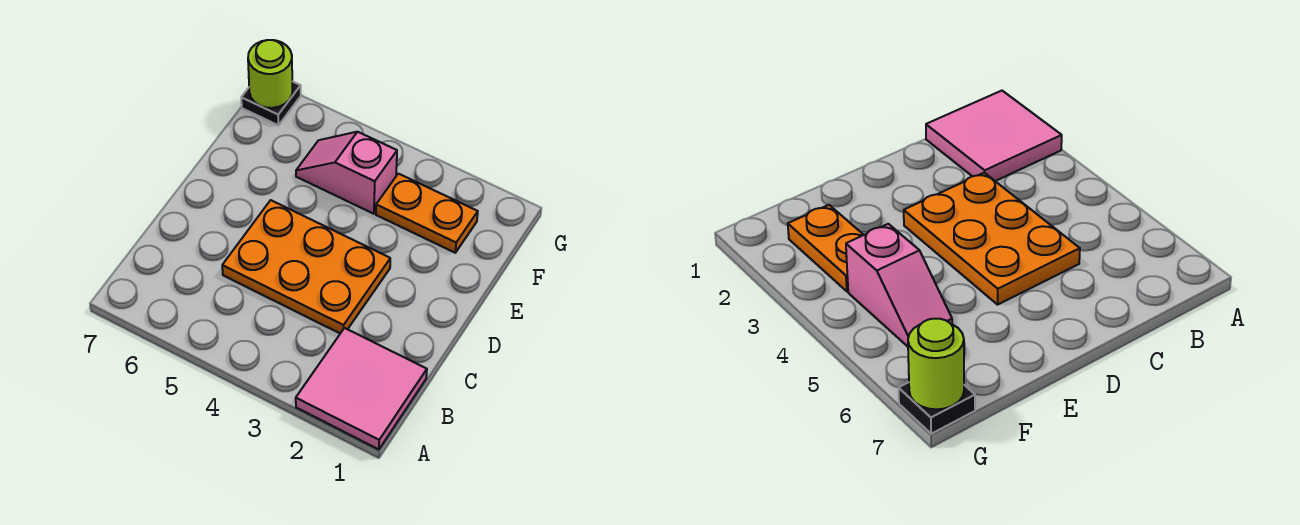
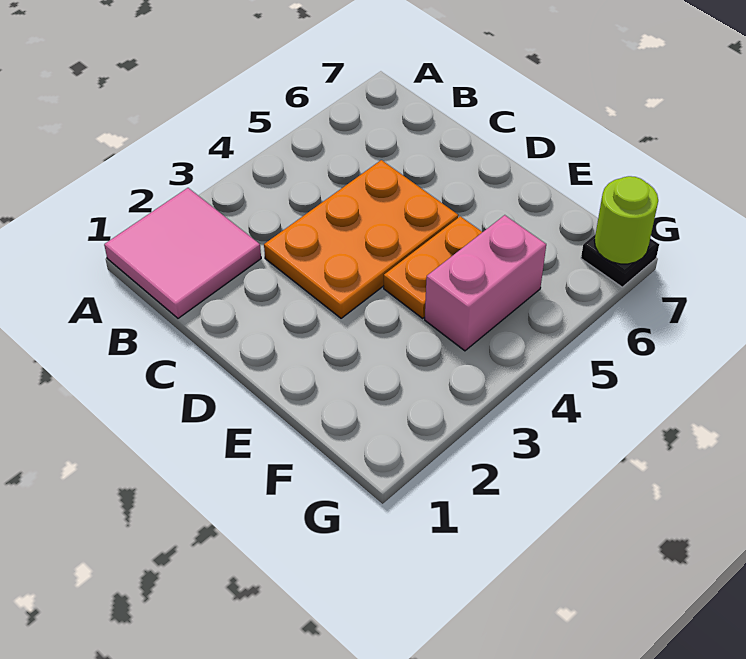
orange plate F2:F3 level 1 -> orange plate E4:E5 level 1
pink slope F4:F5 level 1 top 4 -> pink brick F4:F5 level 1

